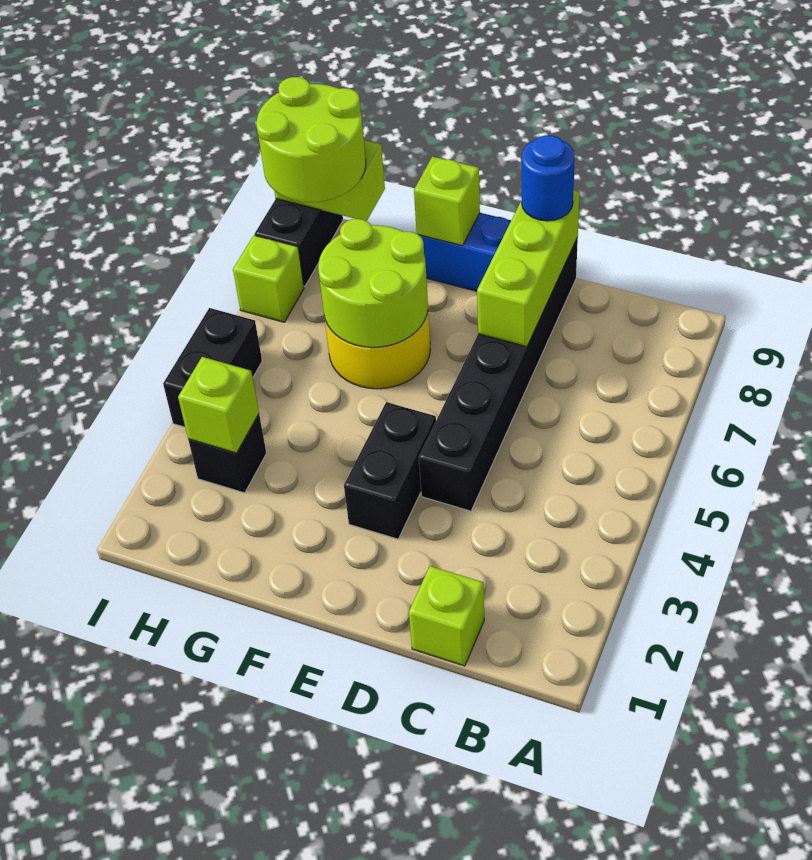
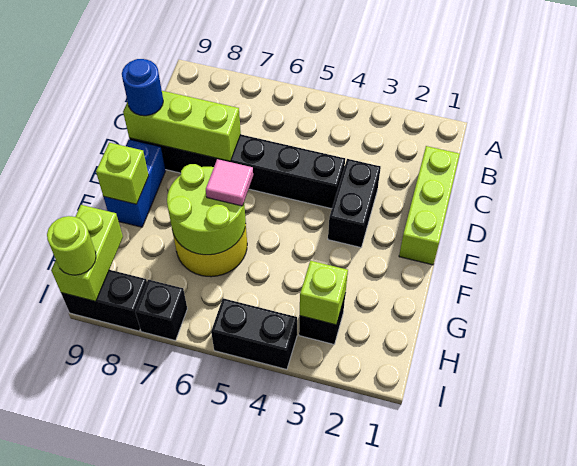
lime brick C1 level 1 -> lime brick C1:E1 level 1
black brick E3:E4 level 1 -> black brick D3:E3 level 1
none -> pink tile F6 level 3
lime round brick H8:I9 level 3 -> lime round brick I9 level 3
lime brick I7 level 1 -> black brick I7 level 1

